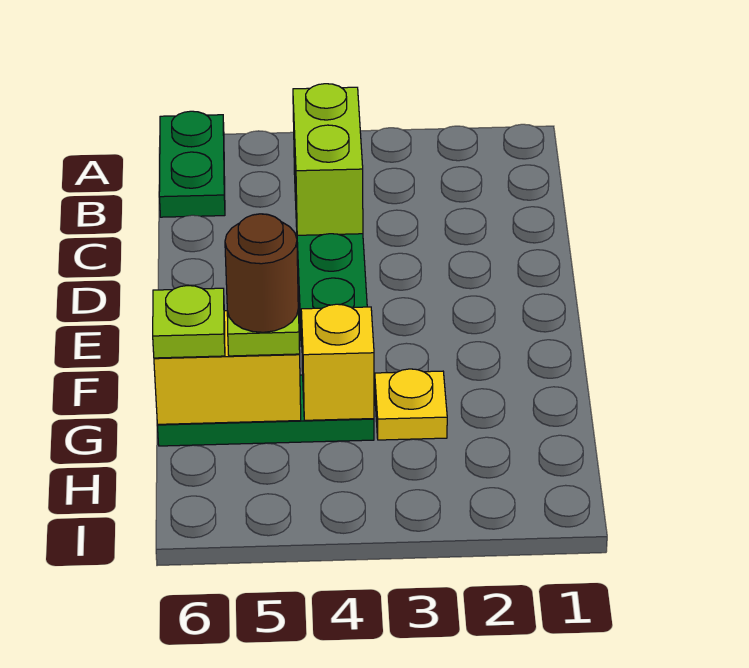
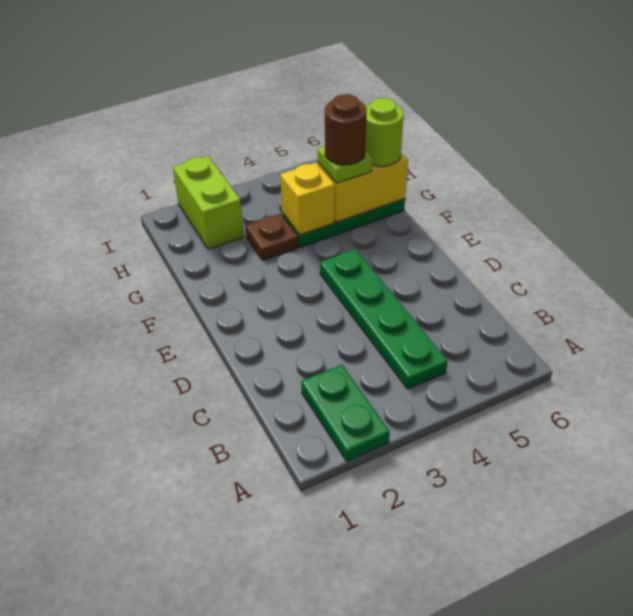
green plate A6:B6 level 1 -> green plate A2:B2 level 1
lime brick B4:C4 level 2 -> lime brick H2:I2 level 1
yellow plate G3 level 1 -> brown plate G3 level 1
lime plate G6 level 3 -> lime round brick G6 level 3

